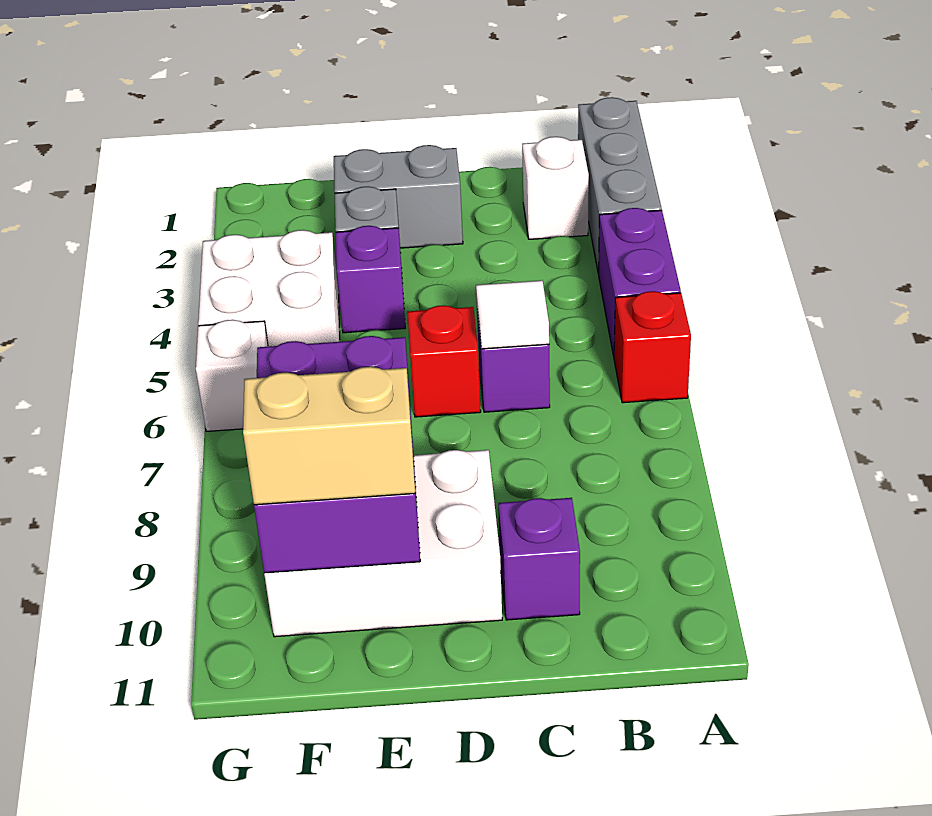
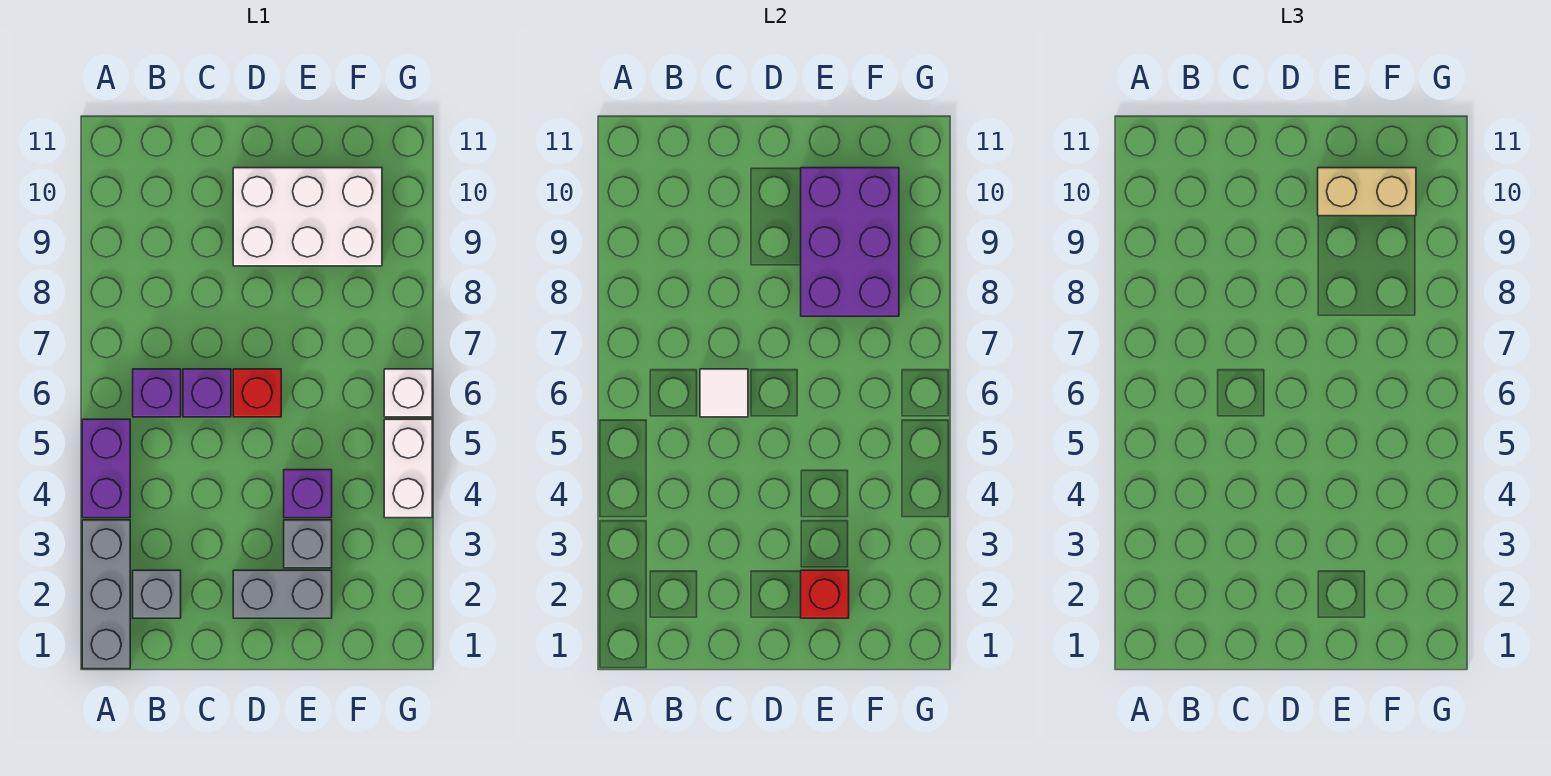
red brick A6 level 1 -> red brick E2 level 2
white brick B2 level 1 -> grey brick B2 level 1
purple brick C10 level 1 -> purple brick B6 level 1
white brick F4:G5 level 1 -> white brick G4:G5 level 1

